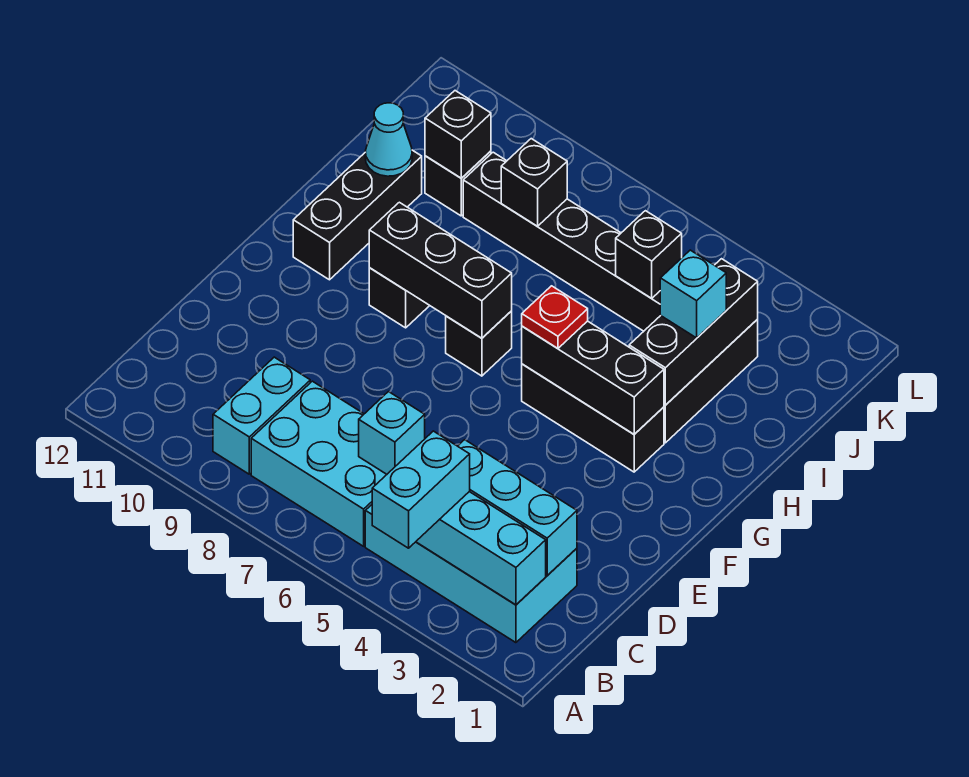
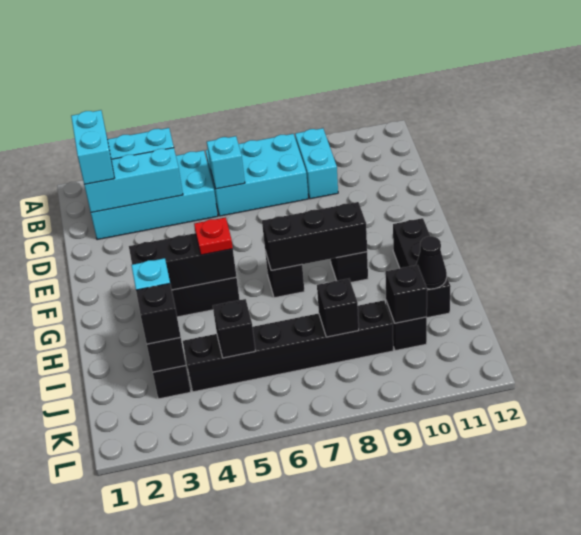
cyan brick A4:B4 level 3 -> cyan brick B2:C2 level 3
cyan cone I11 level 2 -> black cone I11 level 2
none -> black brick J3 level 3

